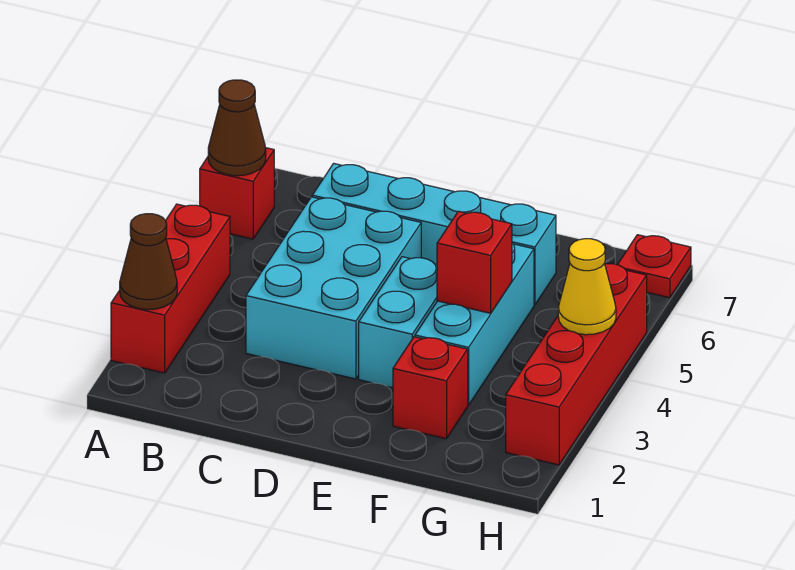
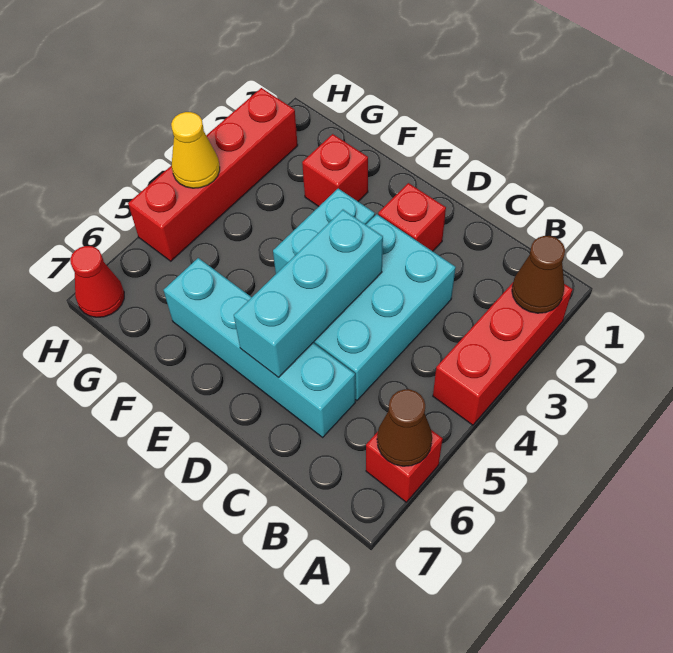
cyan brick F3:F5 level 1 -> cyan brick D4:D6 level 2
red brick F4 level 2 -> red brick D2 level 1
red plate H7 level 1 -> red cone H7 level 1

